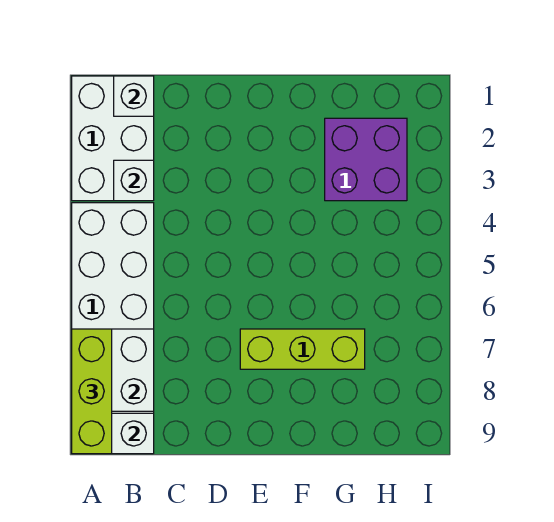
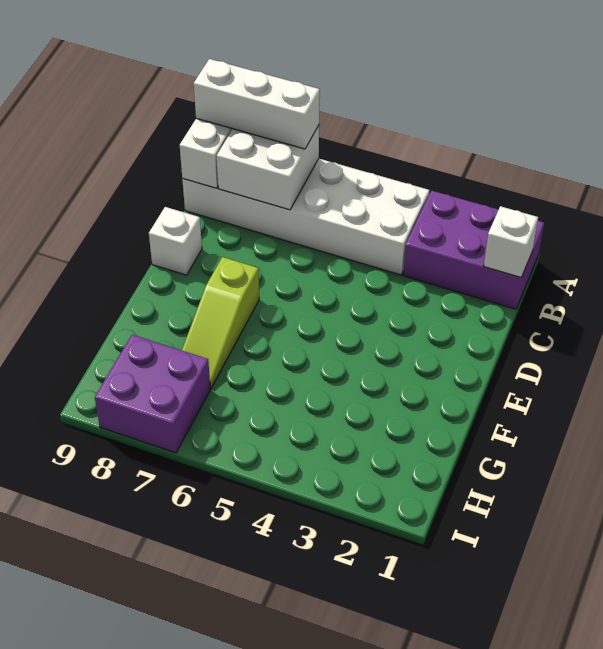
white brick A1:B3 level 1 -> purple brick A1:B3 level 1
lime brick A7:A9 level 3 -> white brick A7:A9 level 3
white brick B3 level 2 -> white brick D9 level 1
lime brick E7:G7 level 1 -> lime slope E7:G7 level 1 top E
purple brick G2:H3 level 1 -> purple brick H7:I8 level 1

